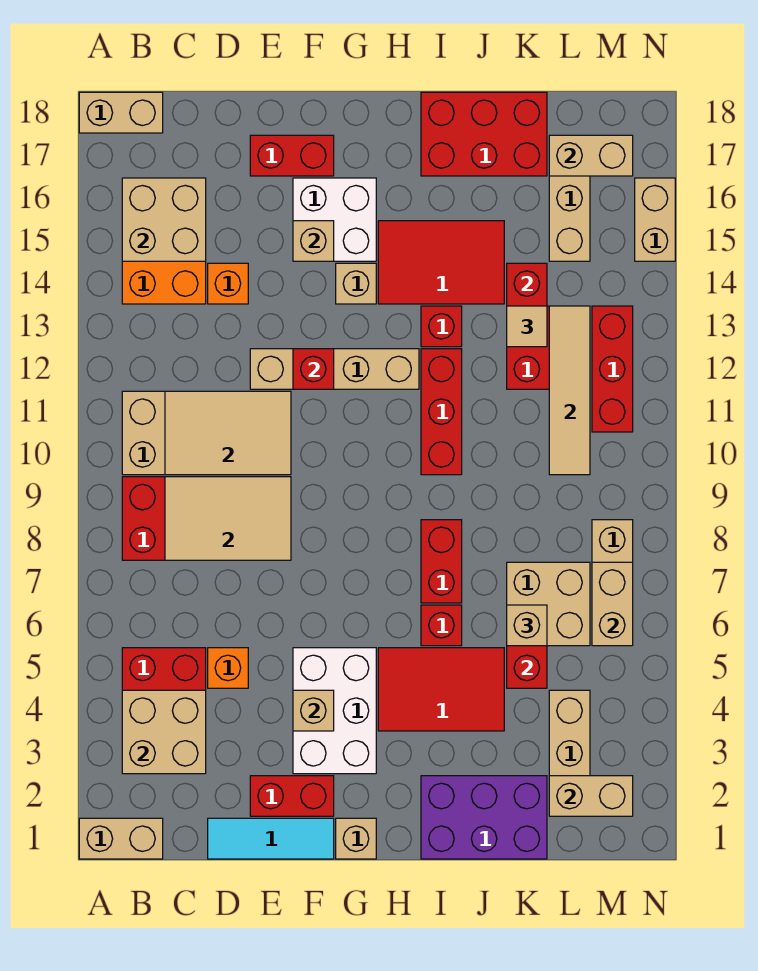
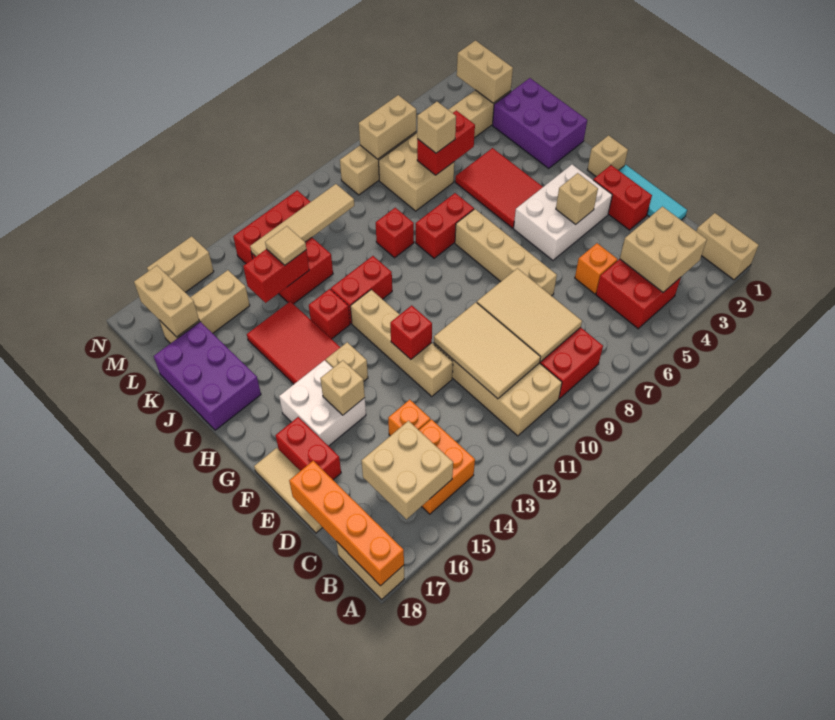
none -> orange brick A18:D18 level 2
none -> tan tile D18:F18 level 1
none -> tan brick E7:H7 level 1
red brick I6 level 1 -> red brick J9 level 1
red brick I10:I12 level 1 -> red brick I11:I12 level 1
red brick I17:K18 level 1 -> purple brick I17:K18 level 1

